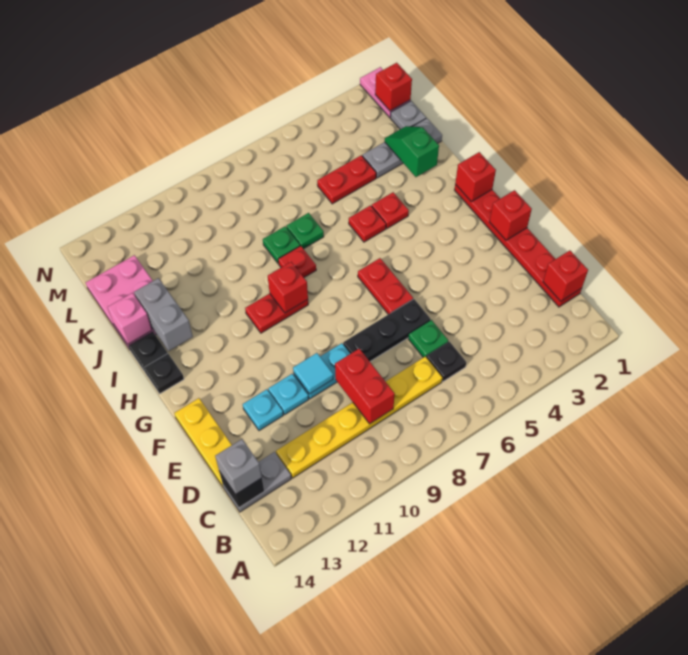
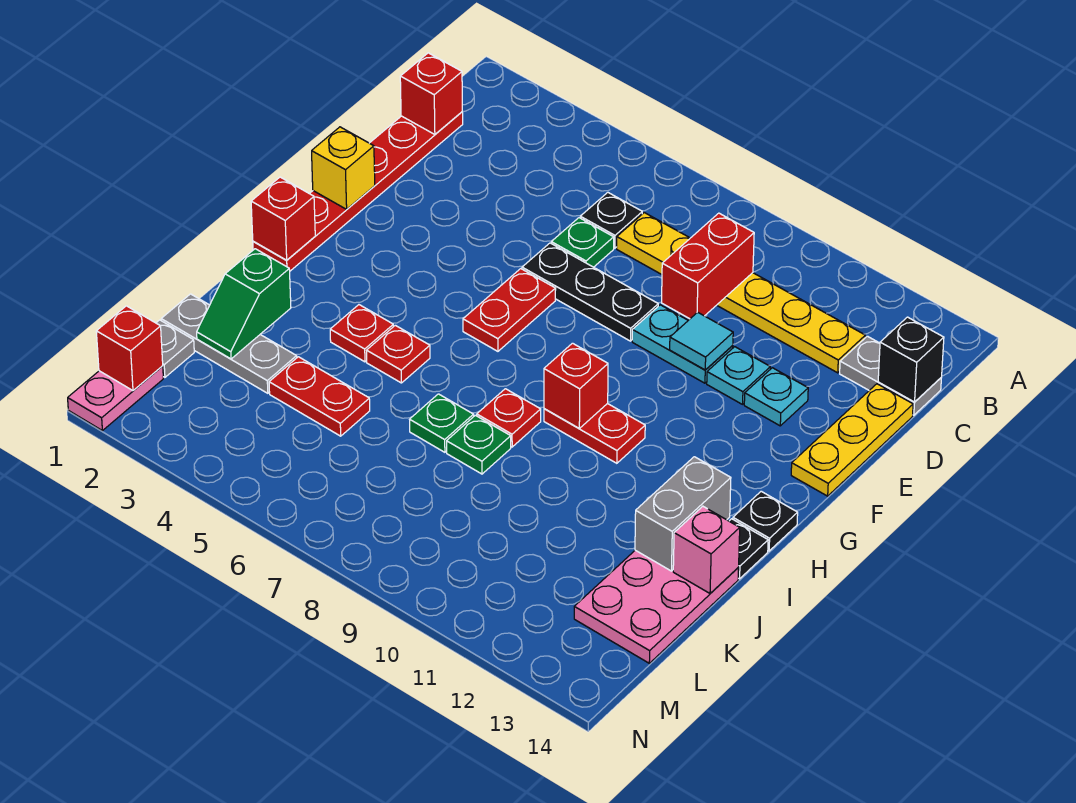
grey brick C14 level 3 -> none
red brick F1 level 2 -> yellow brick F1 level 2

